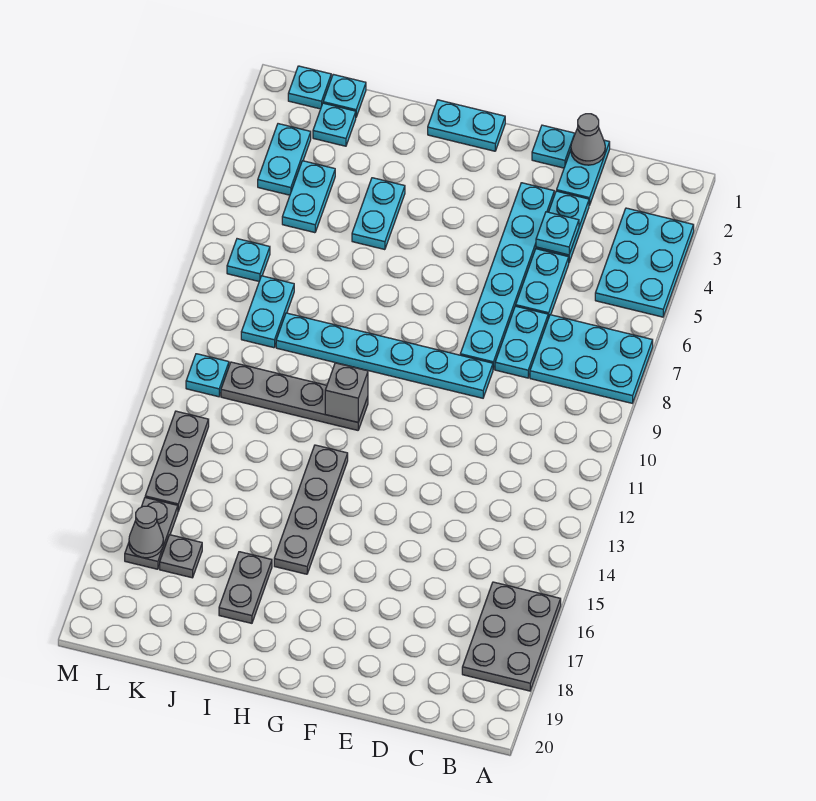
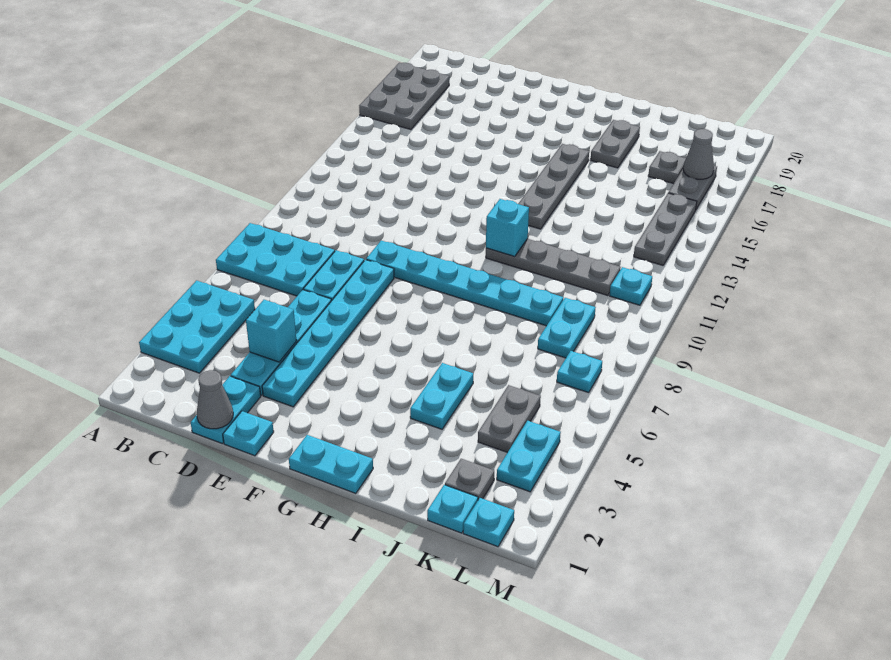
cyan plate D4 level 2 -> cyan brick D4 level 2
grey brick H11 level 2 -> cyan brick H11 level 2
cyan plate K2 level 1 -> grey plate K2 level 1
cyan plate K4:K5 level 1 -> grey plate K4:K5 level 1

